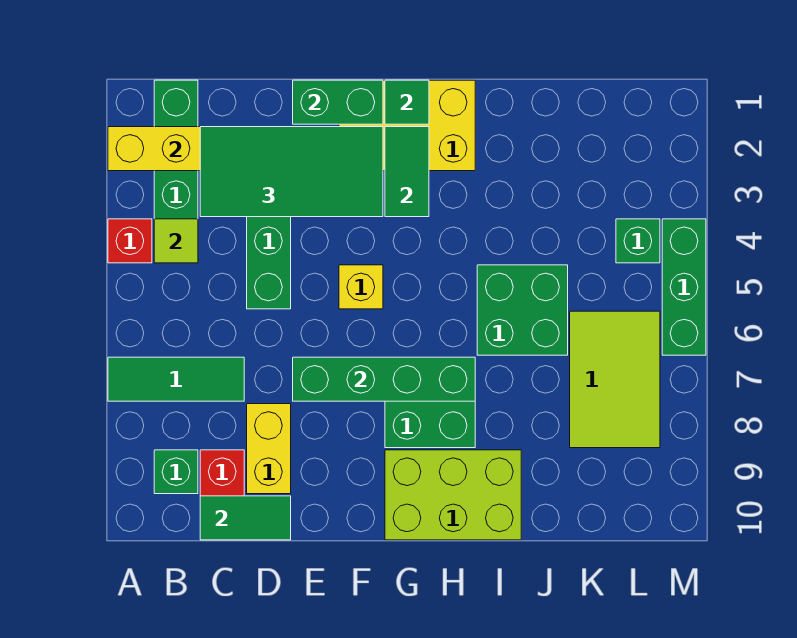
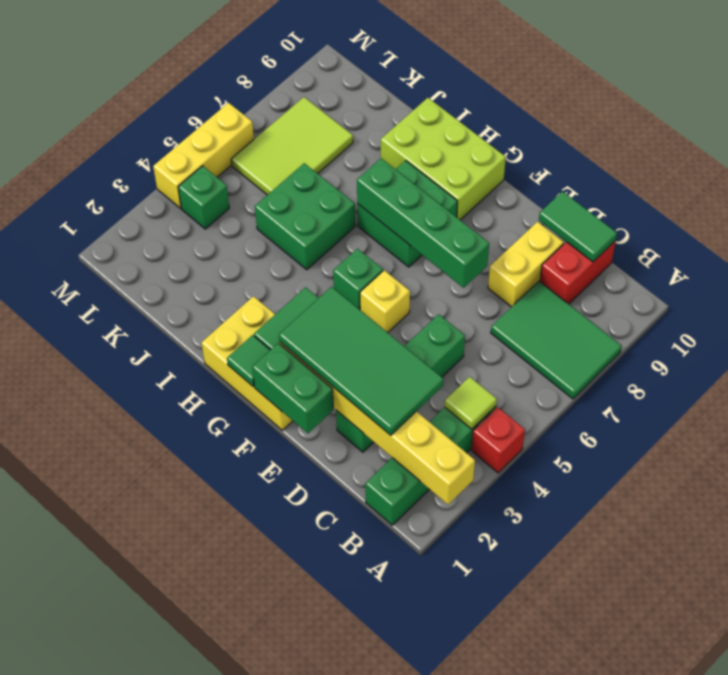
green tile A7:C7 level 1 -> green tile A7:C8 level 1
green brick B9 level 1 -> green brick G5 level 1
green brick M4:M6 level 1 -> yellow brick M4:M6 level 1

